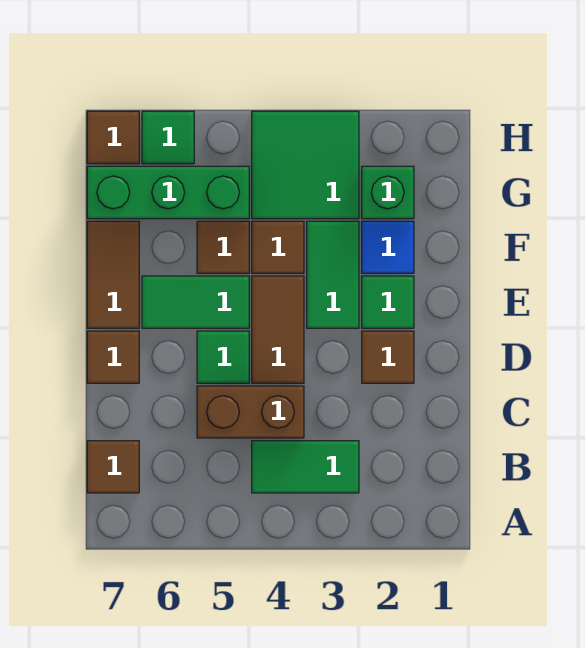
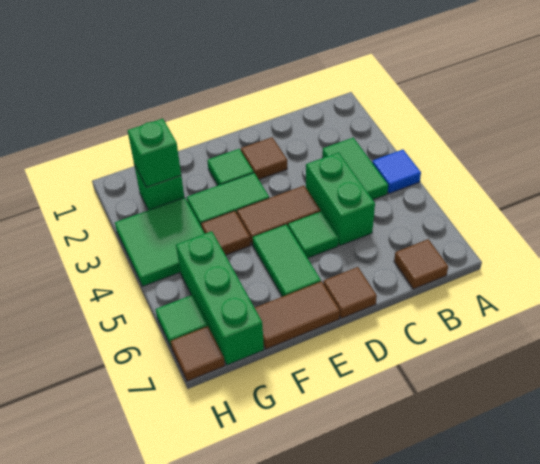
brown brick C4:C5 level 1 -> green brick C4:C5 level 1
blue tile F2 level 1 -> blue tile A4 level 1
brown tile F5 level 1 -> none
none -> green brick G2 level 2

